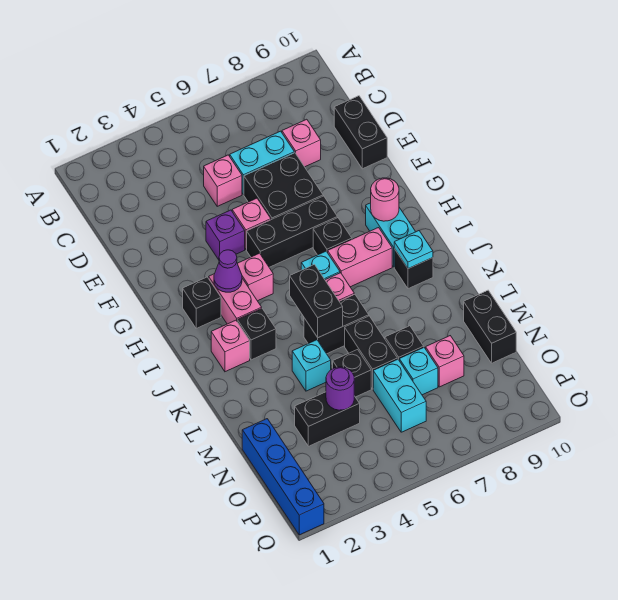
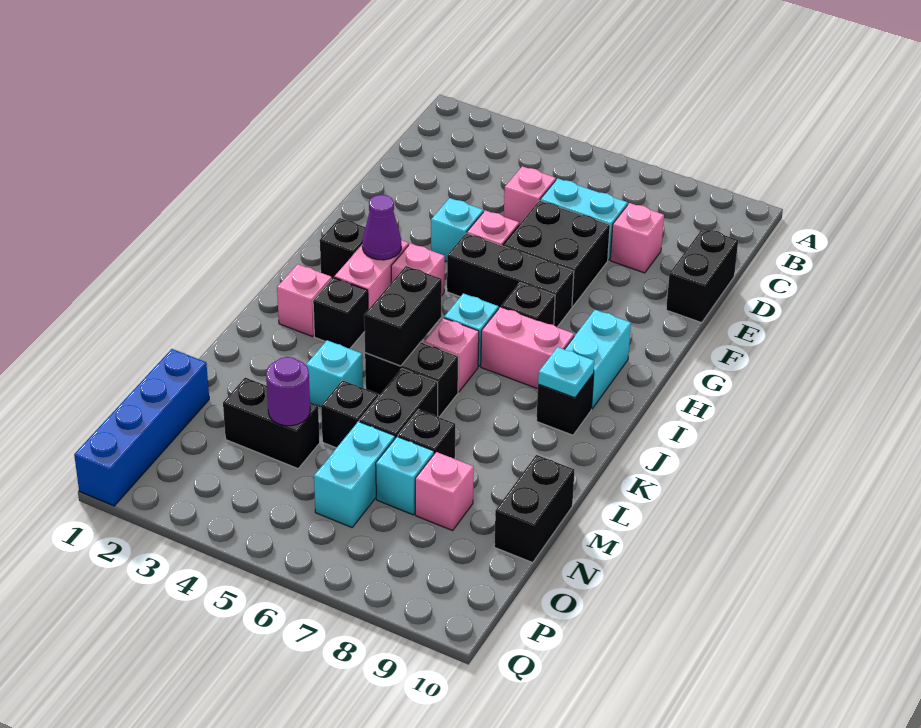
purple brick F4 level 1 -> cyan brick F4 level 1
pink round brick H9 level 2 -> none

